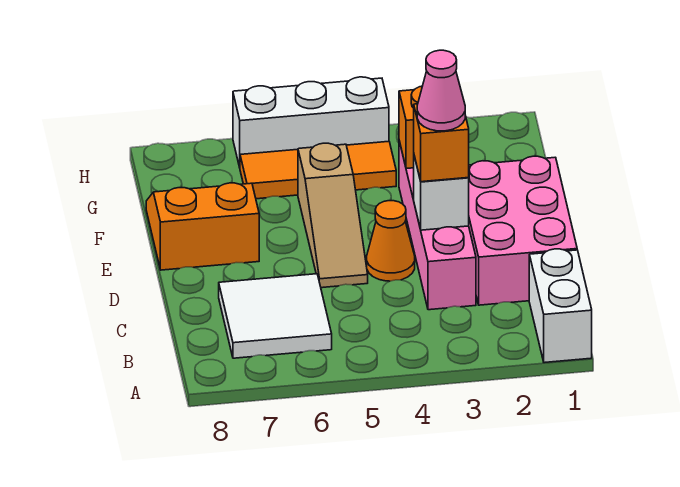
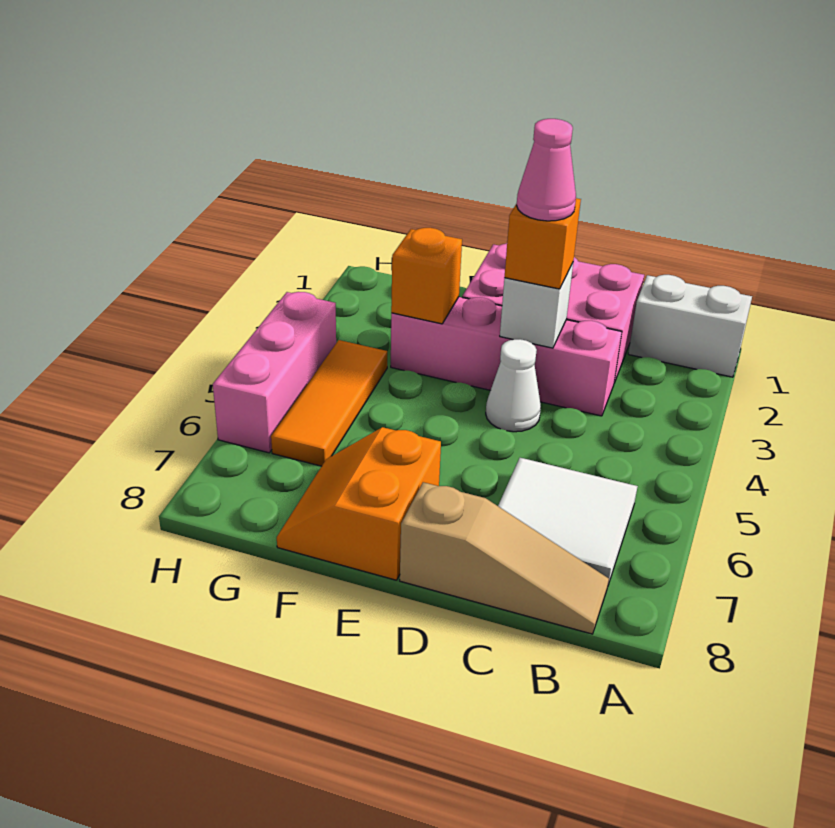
orange cone D4 level 1 -> white cone D4 level 1
tan slope D5:F5 level 1 top F -> tan slope B8:D8 level 1 top D
white brick H4:H6 level 1 -> pink brick H4:H6 level 1

